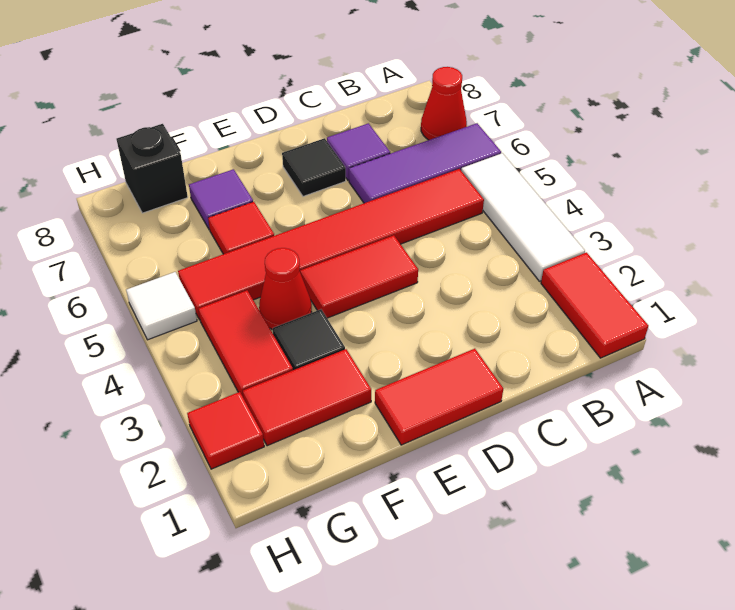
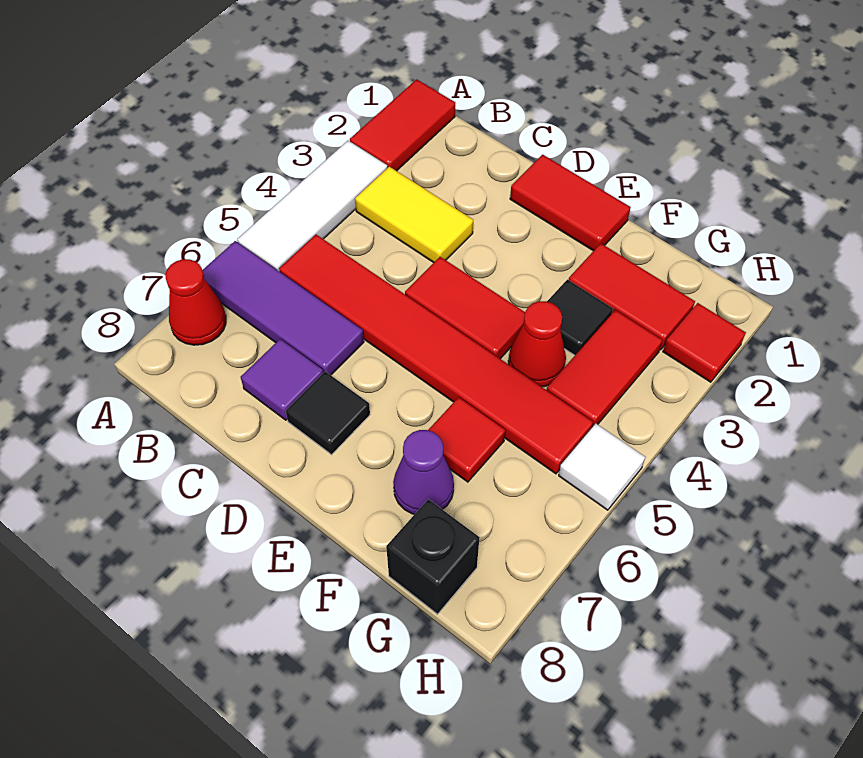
none -> yellow tile B3:C3 level 1
purple tile F7 level 1 -> purple cone F7 level 1

